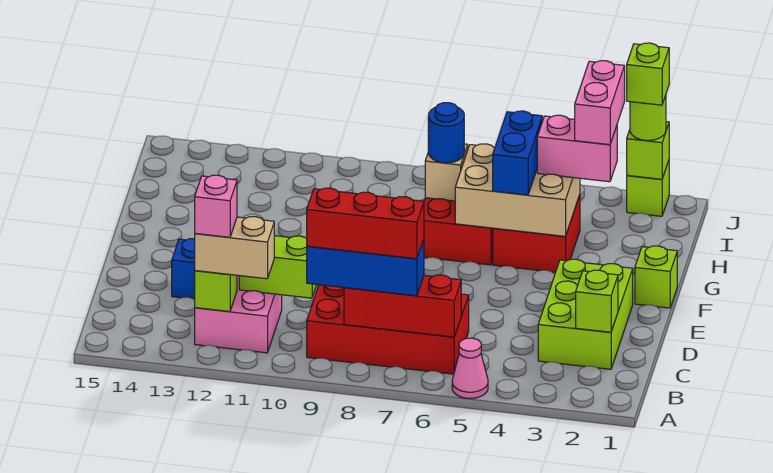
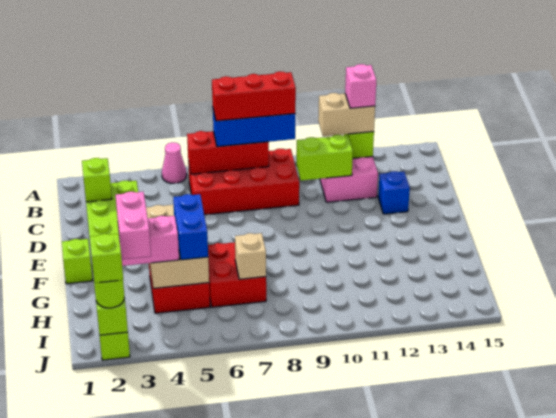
tan brick G4:H6 level 2 -> tan brick F4:H5 level 2
blue round brick H7 level 3 -> none

